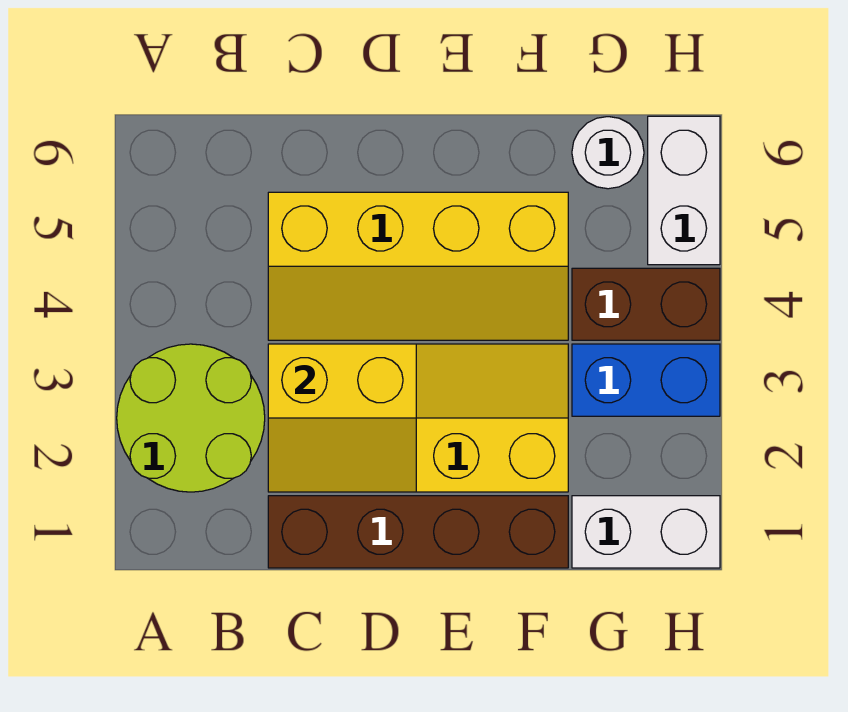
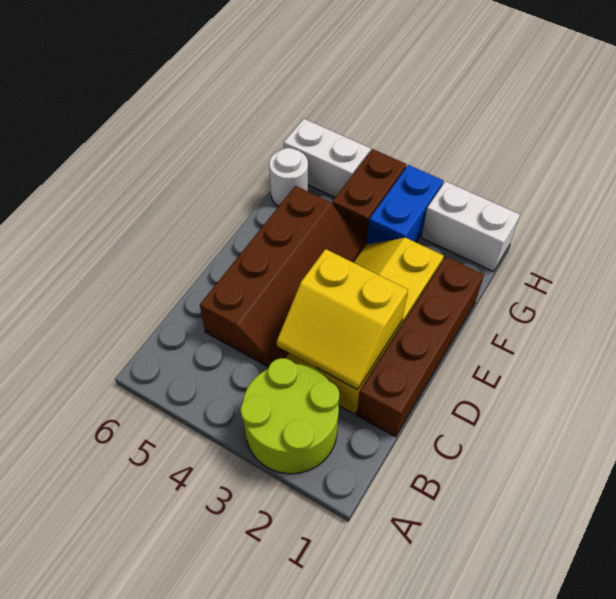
yellow slope C2:D3 level 2 top 3 -> yellow slope C2:D3 level 2 top D
yellow slope C4:F5 level 1 top 5 -> brown slope C4:F5 level 1 top 5
white brick G1:H1 level 1 -> white brick H1:H2 level 1

